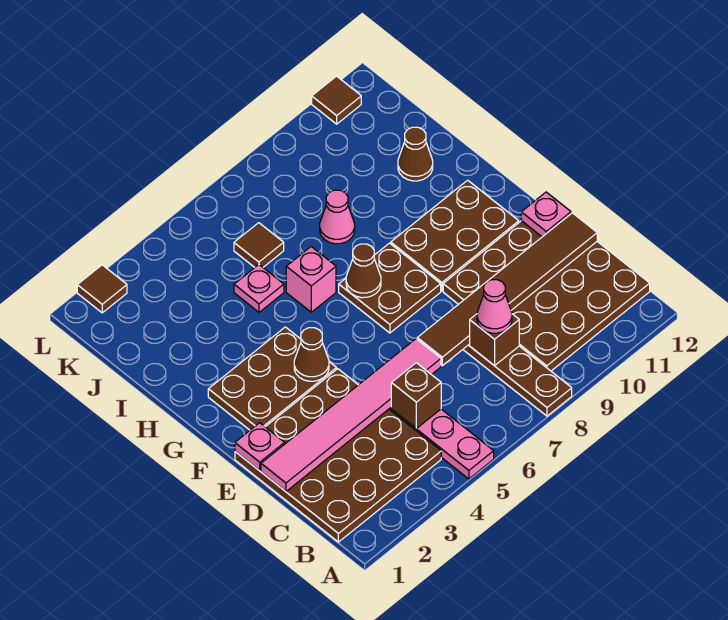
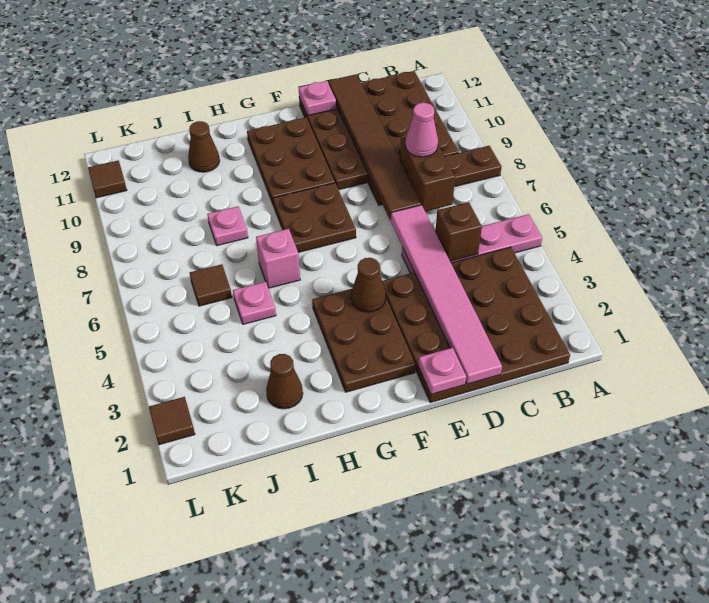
brown brick C8 level 2 -> brown brick C7:C8 level 2
brown cone G7 level 2 -> brown cone I2 level 1
pink cone I8 level 1 -> pink plate I8 level 1

